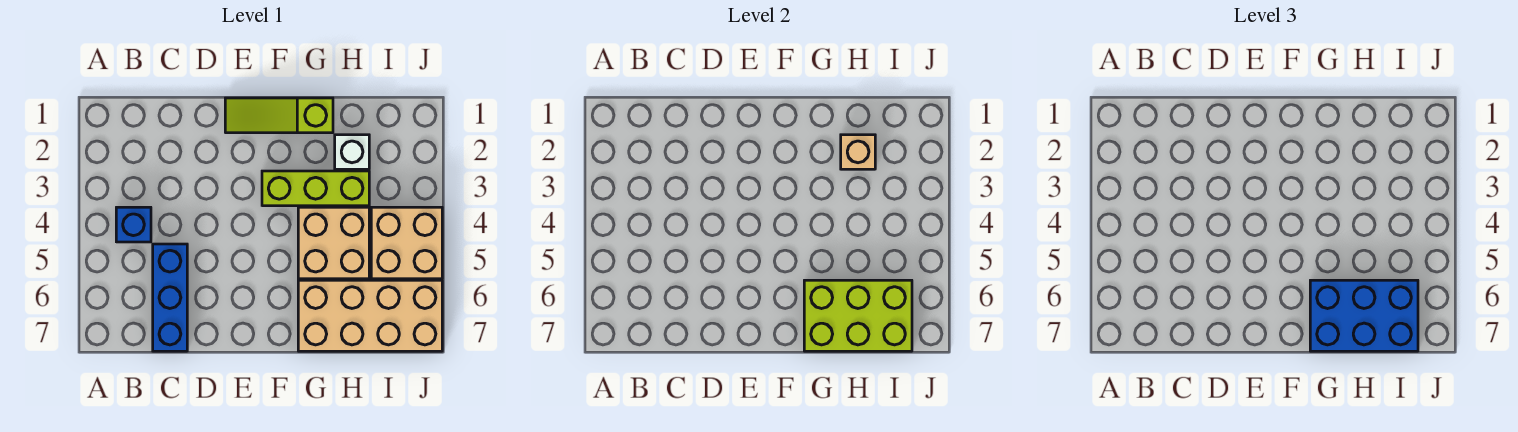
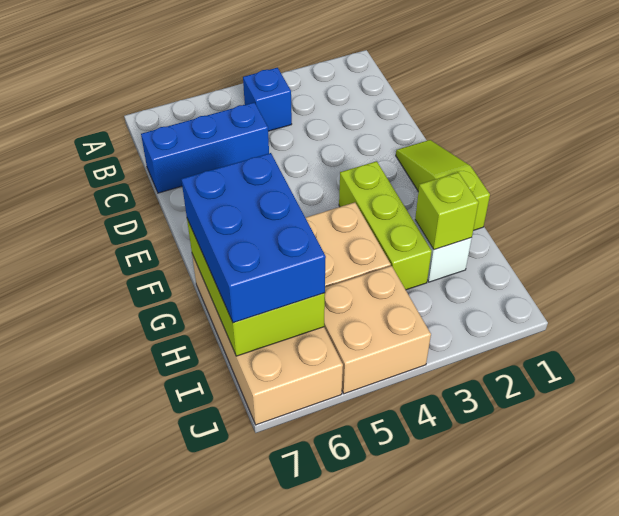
tan brick H2 level 2 -> lime brick H2 level 2

